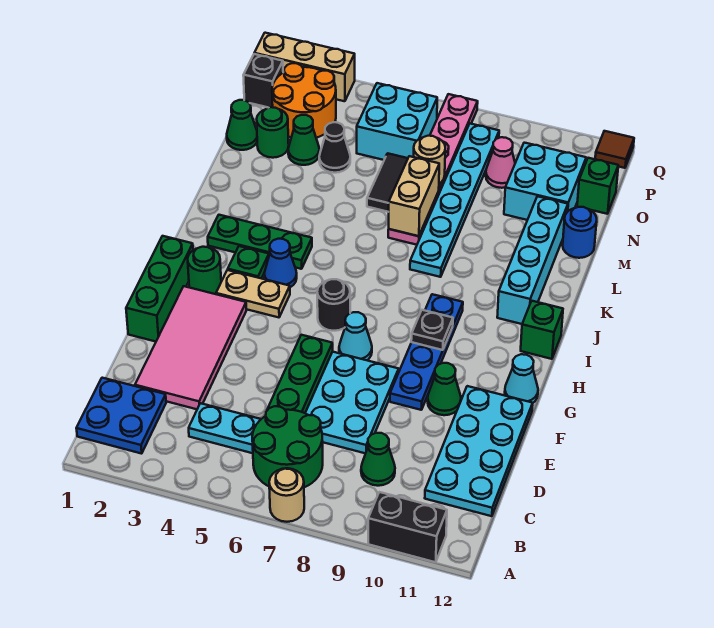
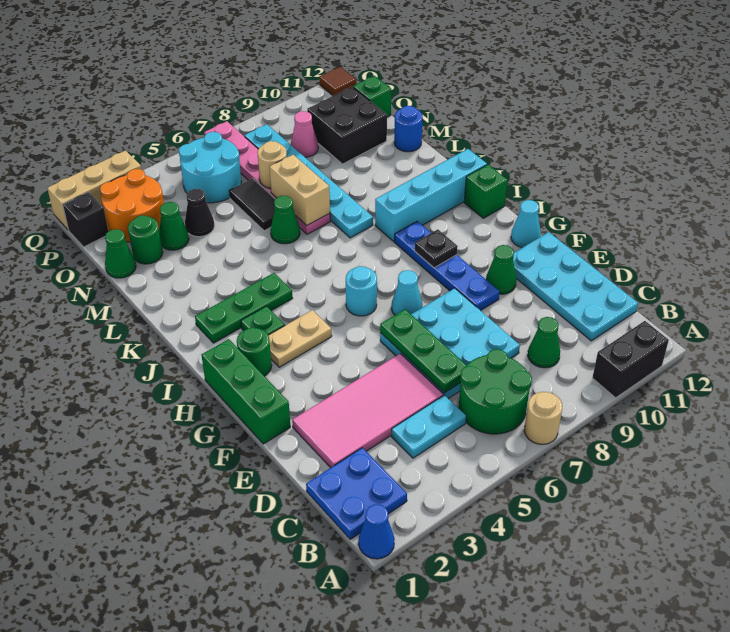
pink tile D2:G3 level 1 -> pink tile D2:E5 level 1
black round brick H6 level 1 -> cyan round brick H6 level 1
blue cone I4 level 1 -> blue cone A1 level 1
cyan brick J11:M11 level 1 -> cyan brick J9:J12 level 1
none -> green cone L6 level 1
cyan brick N10:O11 level 1 -> black brick N10:O11 level 1
cyan brick O5:P6 level 1 -> cyan round brick O5:P6 level 1

